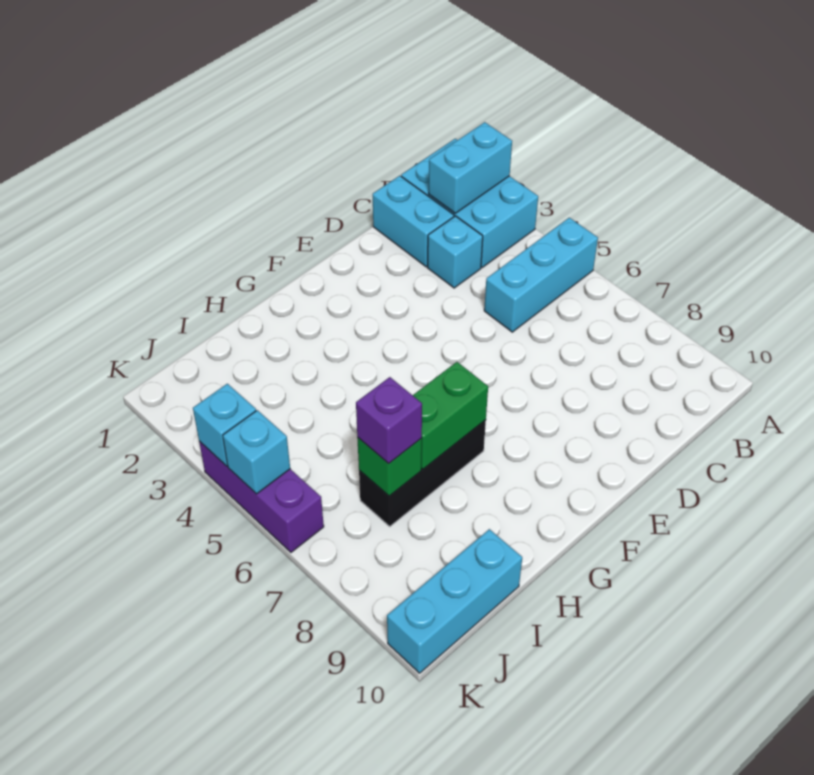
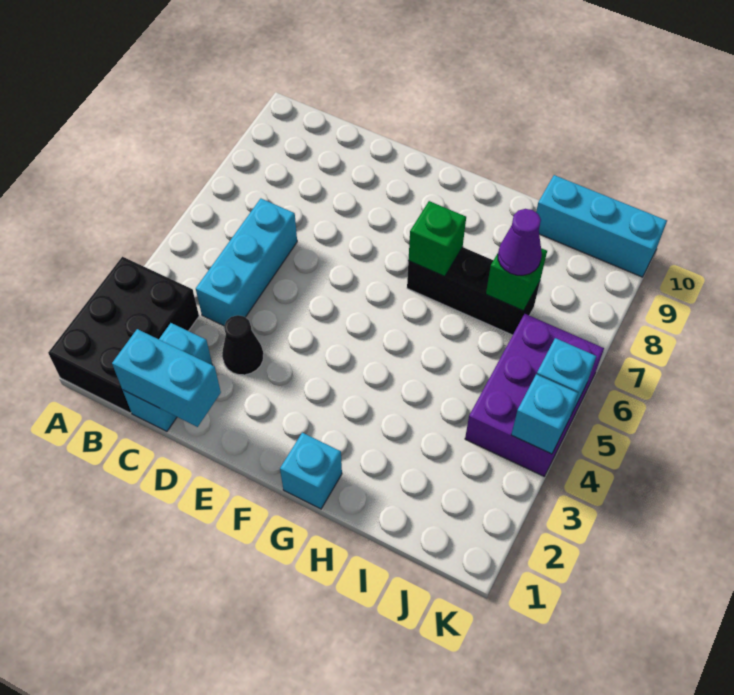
cyan brick A1:B3 level 1 -> black brick A1:B3 level 1
cyan brick A2:B2 level 2 -> cyan brick C1:D1 level 2
cyan brick A5:C5 level 1 -> cyan brick C4:C6 level 1
cyan brick C3 level 1 -> cyan brick G1 level 1
none -> black cone D3 level 1
green brick G7:H7 level 2 -> green brick G7 level 2
purple brick I7 level 3 -> purple cone I7 level 3
purple brick K4:K6 level 1 -> purple brick J4:K6 level 1

